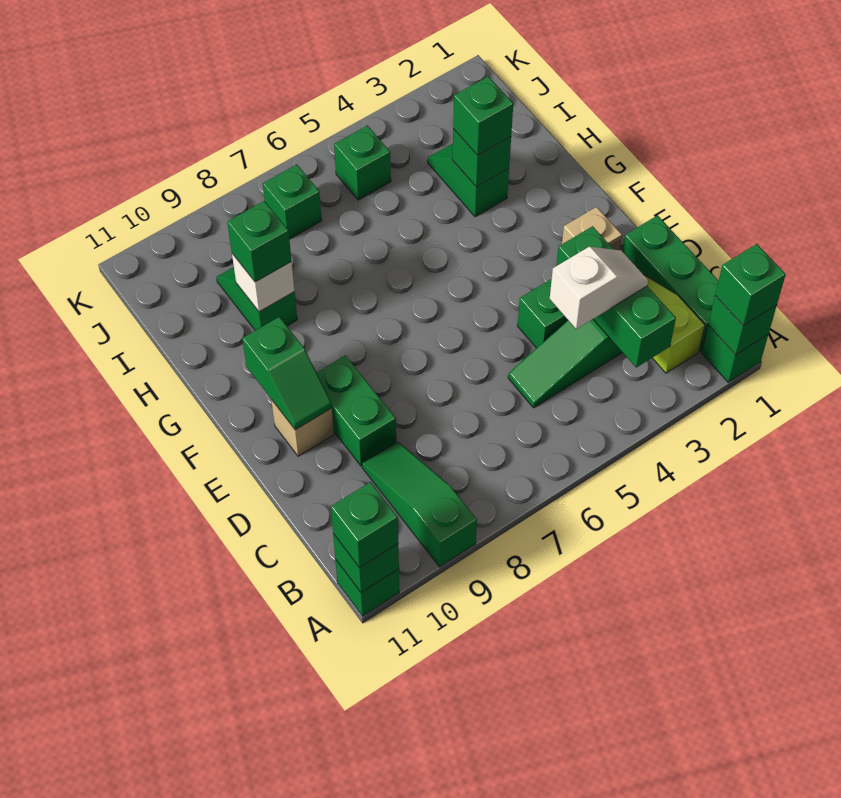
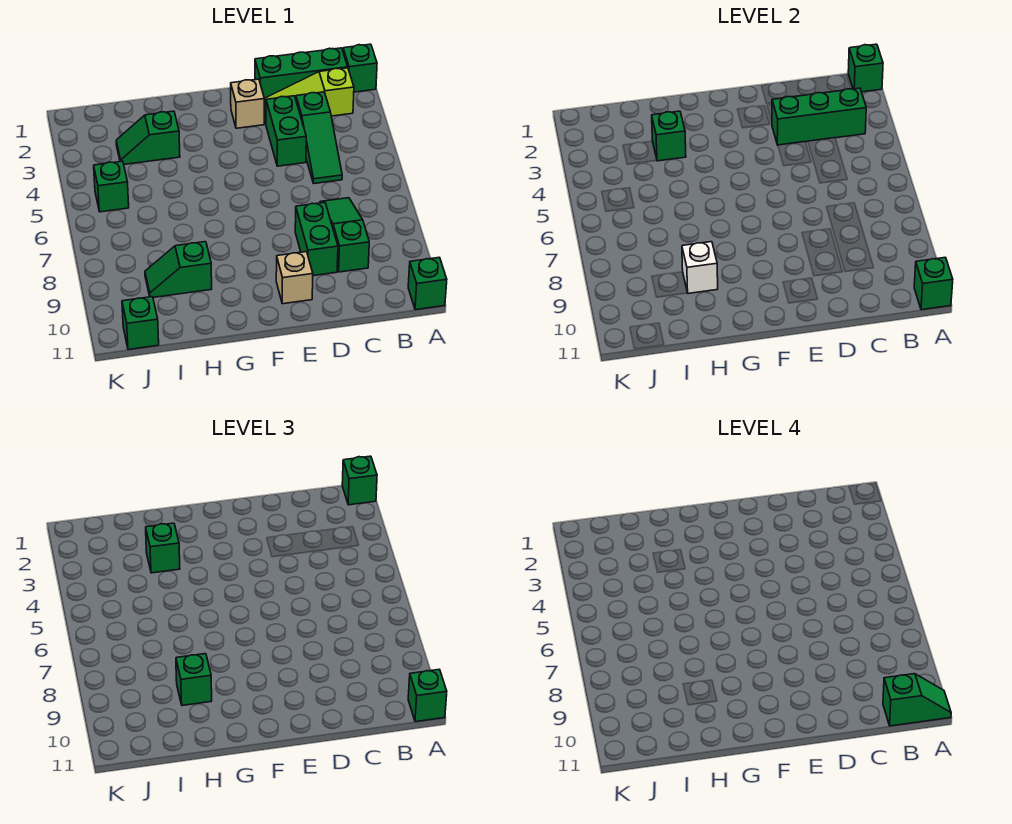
green slope A9:C9 level 1 top A -> green slope C7:C9 level 1 top 9
white slope C3:C4 level 3 top 4 -> none
green brick D9:E9 level 1 -> green brick D8:D9 level 1
green slope E10:F10 level 2 top F -> green slope A11:B11 level 4 top B
green brick J7 level 1 -> green brick J11 level 1

